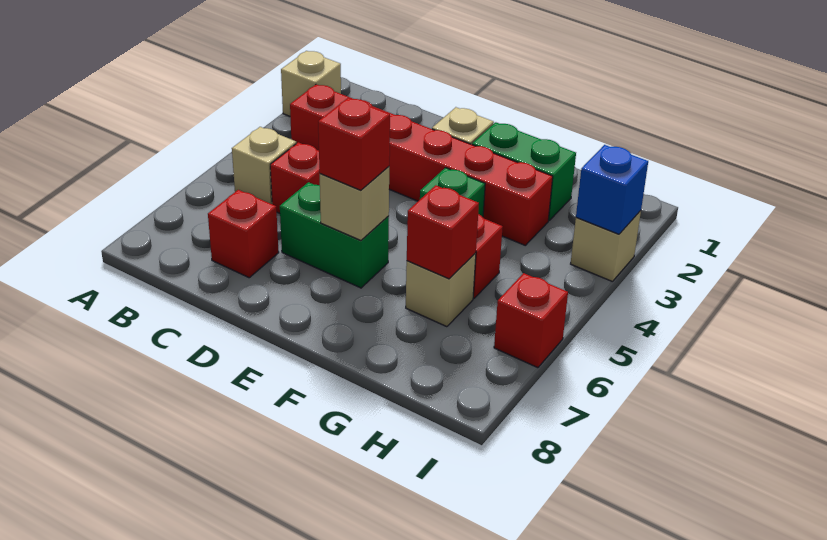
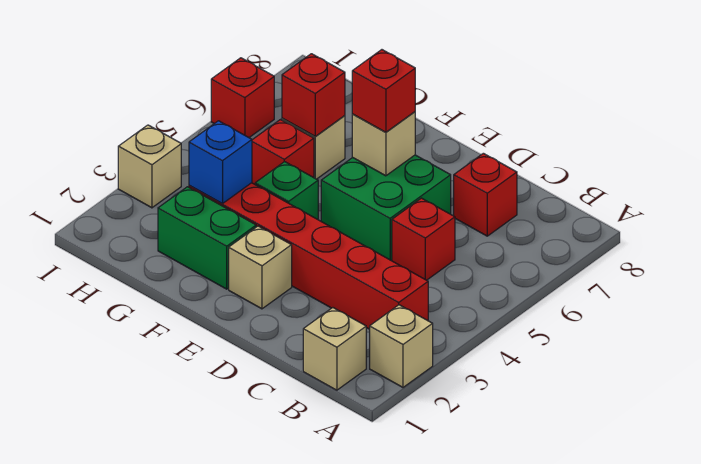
tan brick B5 level 1 -> tan brick B1 level 1
green brick D6:E6 level 1 -> green brick D5:E6 level 1
blue brick I3 level 2 -> blue brick G3 level 2

